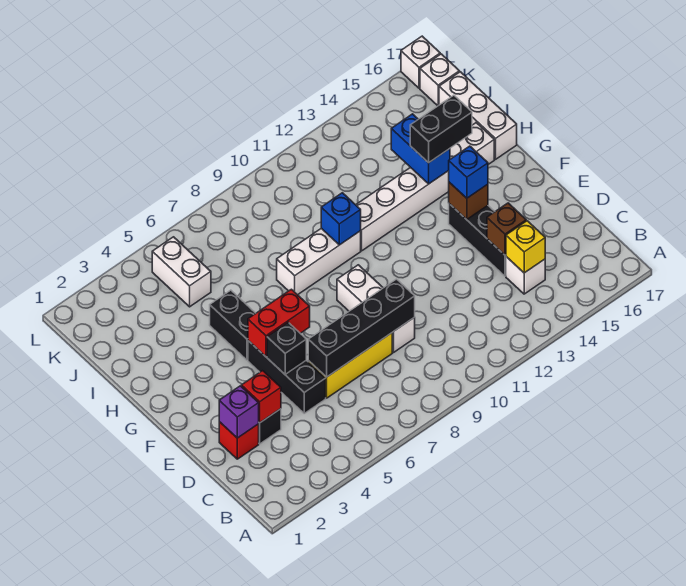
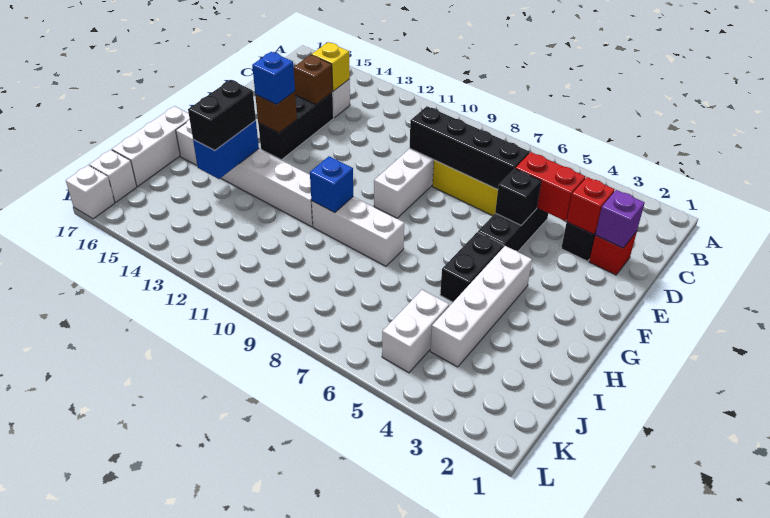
red brick F5:F6 level 2 -> red brick D4:D5 level 2
none -> white brick G4:J4 level 1
black brick H14:H15 level 3 -> black brick H14:I14 level 3

